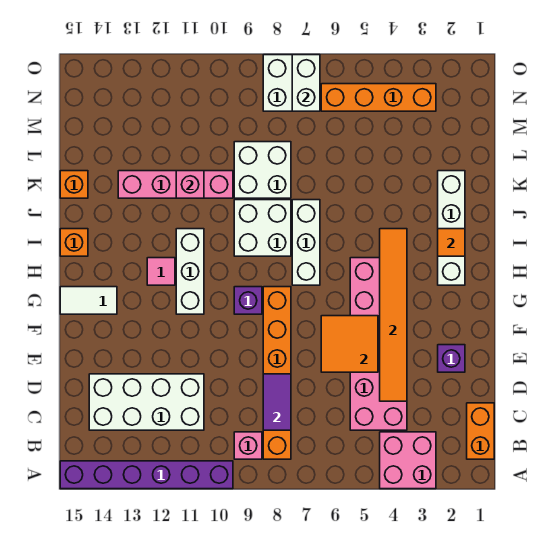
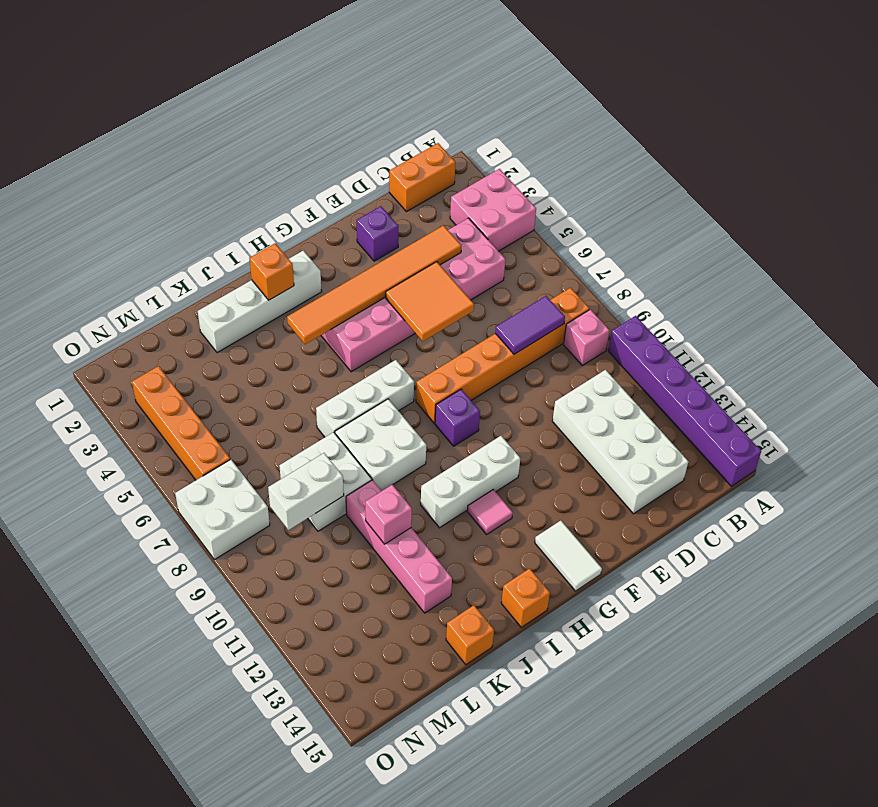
orange tile I2 level 2 -> orange brick I2 level 2
white brick N7:O7 level 2 -> white brick L9:M9 level 2

